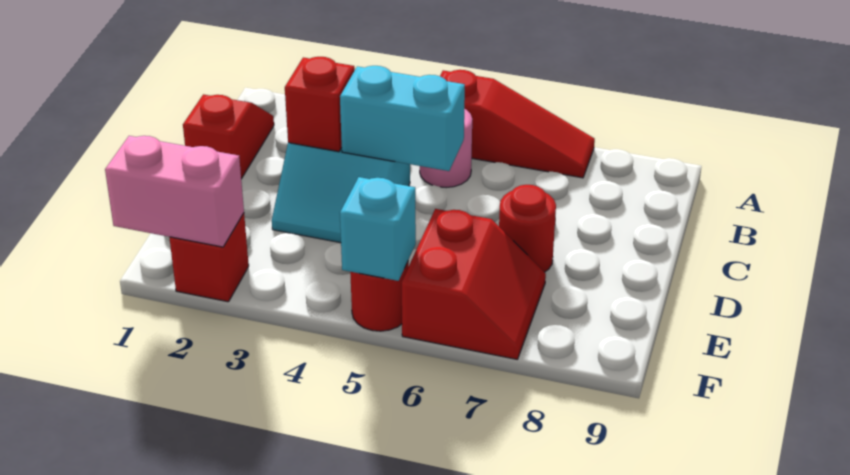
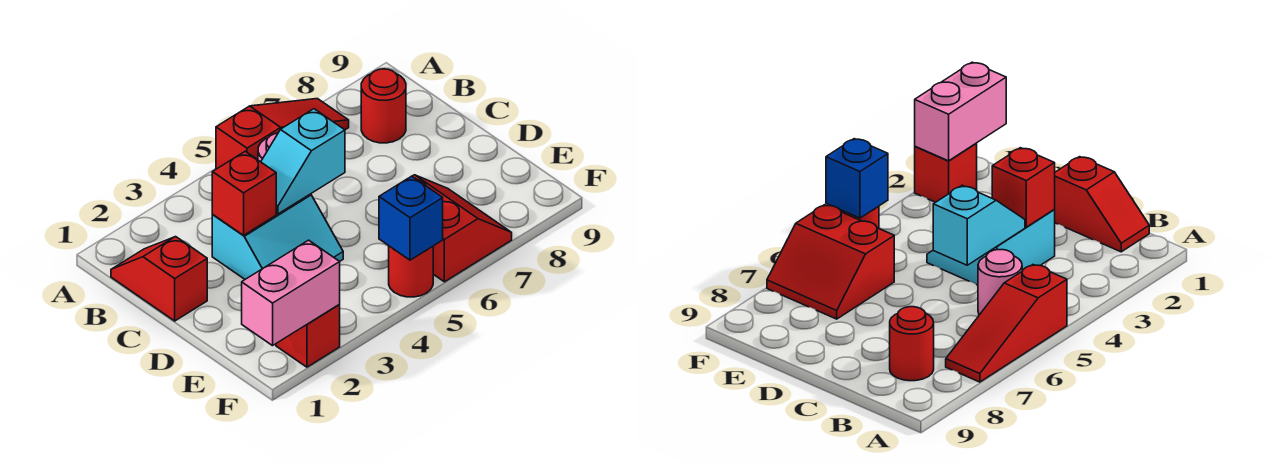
cyan brick C4:C5 level 2 -> cyan slope C4:C5 level 2 top 5
red round brick D7 level 1 -> red round brick B8 level 1
cyan brick F5 level 2 -> blue brick F5 level 2

